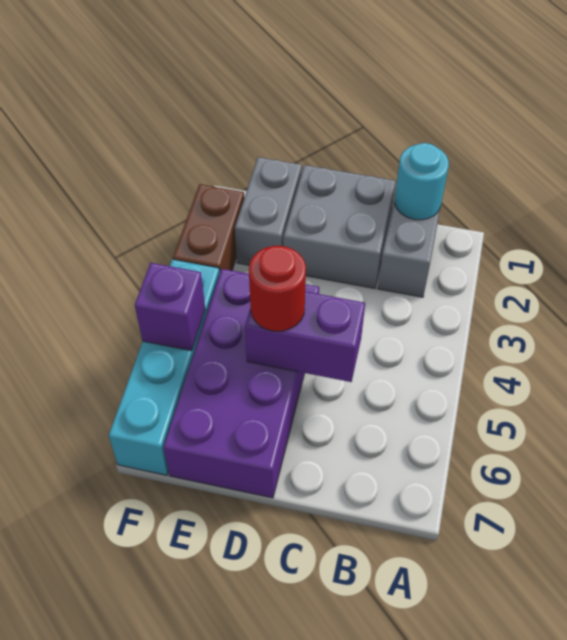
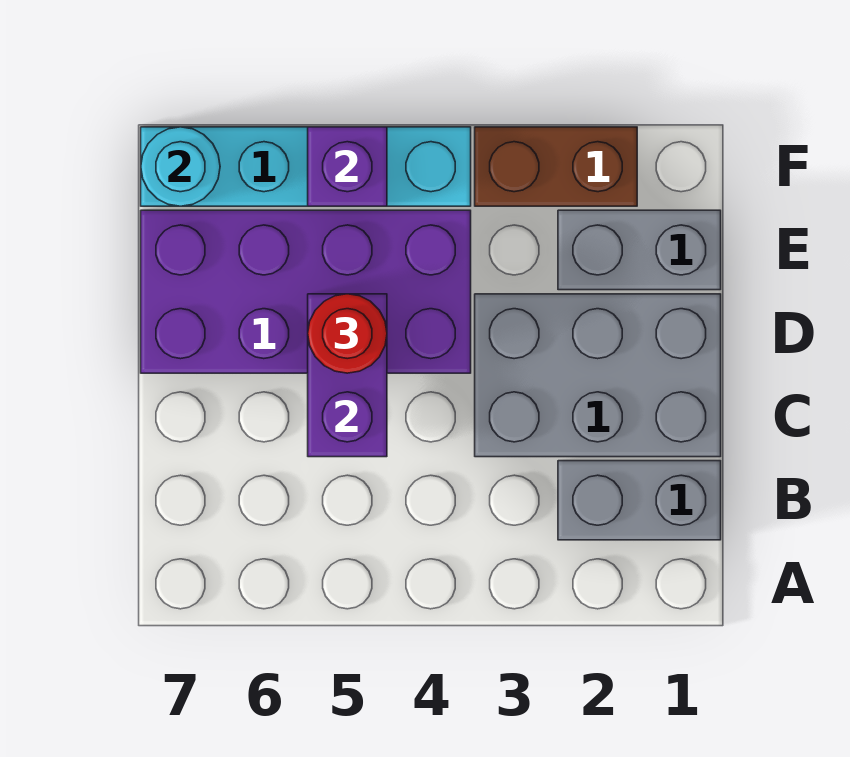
cyan round brick B1 level 2 -> cyan round brick F7 level 2
grey brick C1:D2 level 1 -> grey brick C1:D3 level 1

